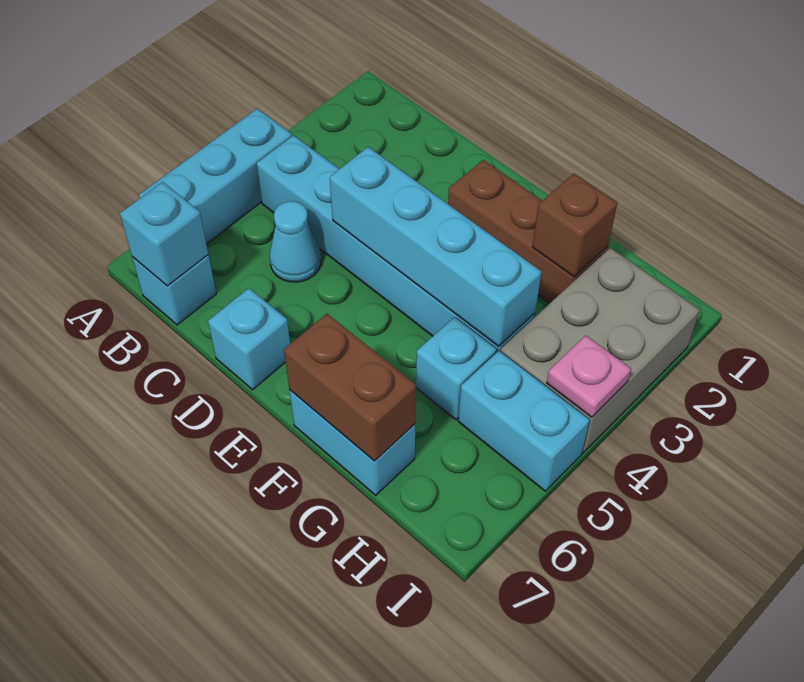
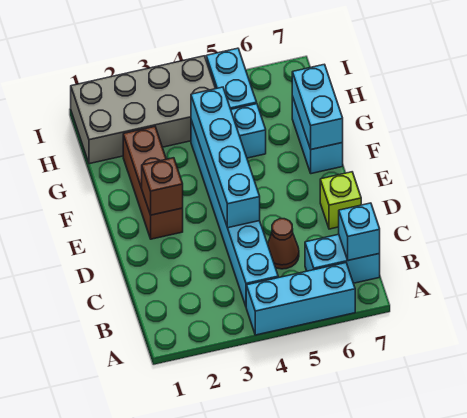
cyan brick B7 level 1 -> cyan brick B6:B7 level 1
cyan cone C5 level 1 -> brown cone C5 level 1
cyan brick D7 level 1 -> lime brick D7 level 1
brown brick F7:G7 level 2 -> cyan brick F7:G7 level 2
brown brick G2 level 2 -> brown brick E2 level 2
grey brick H2:I4 level 1 -> grey brick H1:I4 level 1
pink plate I4 level 2 -> none

